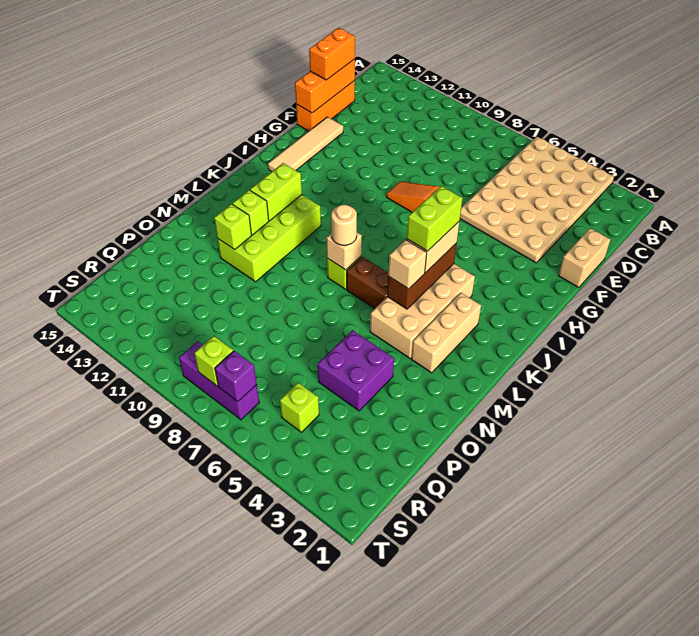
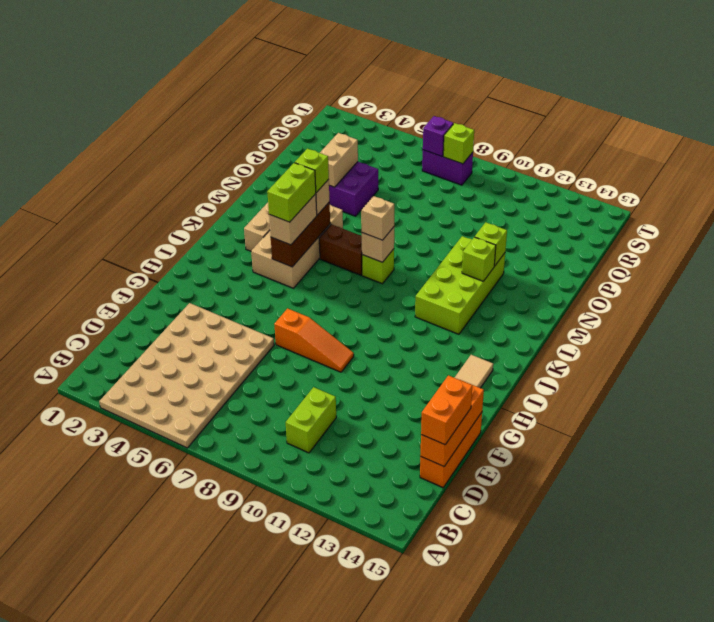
tan brick E1:F1 level 1 -> tan brick O4:P4 level 2
lime brick K12:L12 level 2 -> lime brick C10:D10 level 1
tan round brick L8 level 3 -> tan brick L8 level 3
lime brick R5 level 1 -> lime brick L5 level 4
purple brick S7:S9 level 1 -> purple brick S7:S8 level 1

